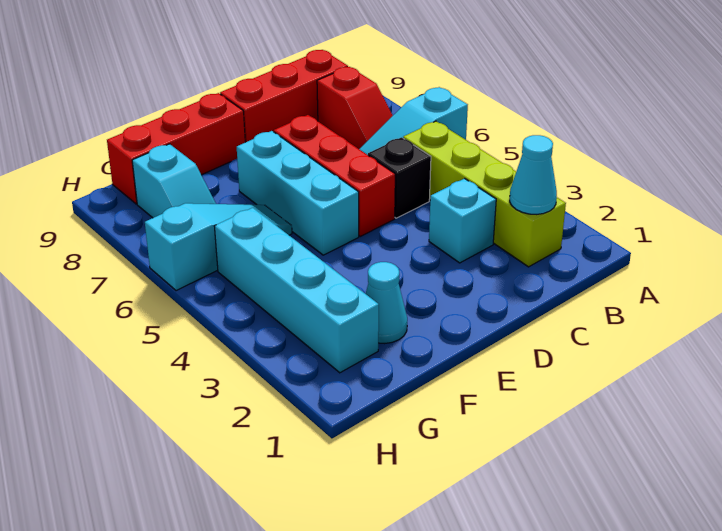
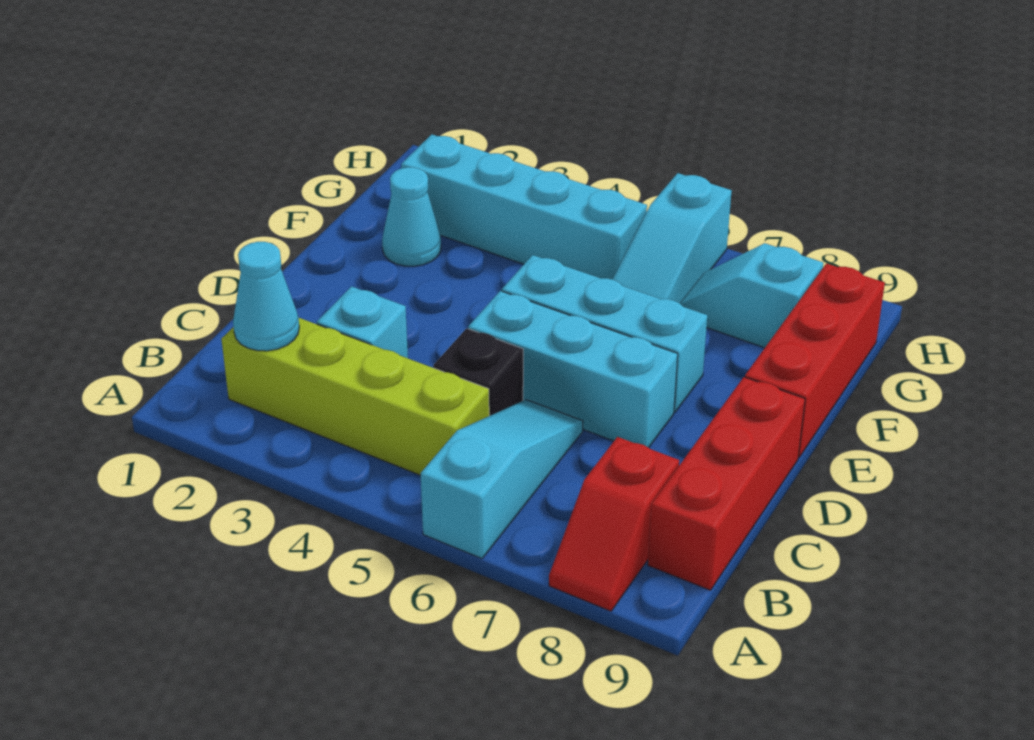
red slope B7:B8 level 1 top 8 -> red slope A8:B8 level 1 top B
red brick D5:D7 level 1 -> cyan brick D5:D7 level 1

